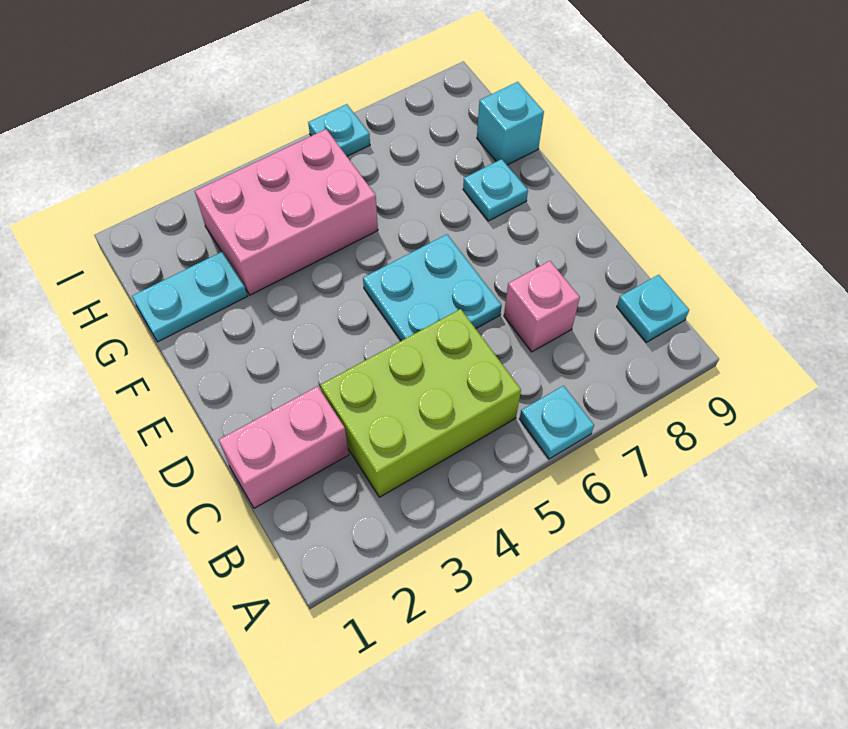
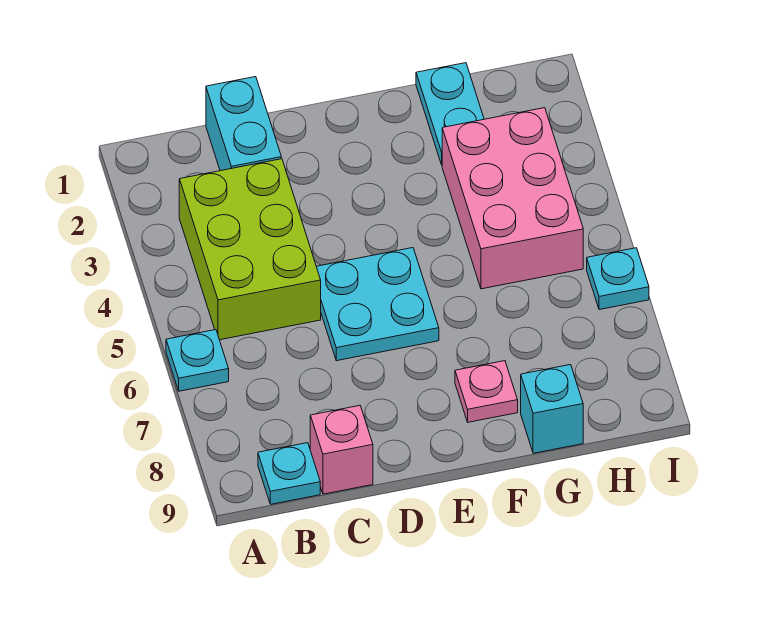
pink brick C1:C2 level 1 -> cyan brick C1:C2 level 1
pink brick C7 level 1 -> pink brick C9 level 1
cyan plate F8 level 1 -> pink plate F8 level 1

